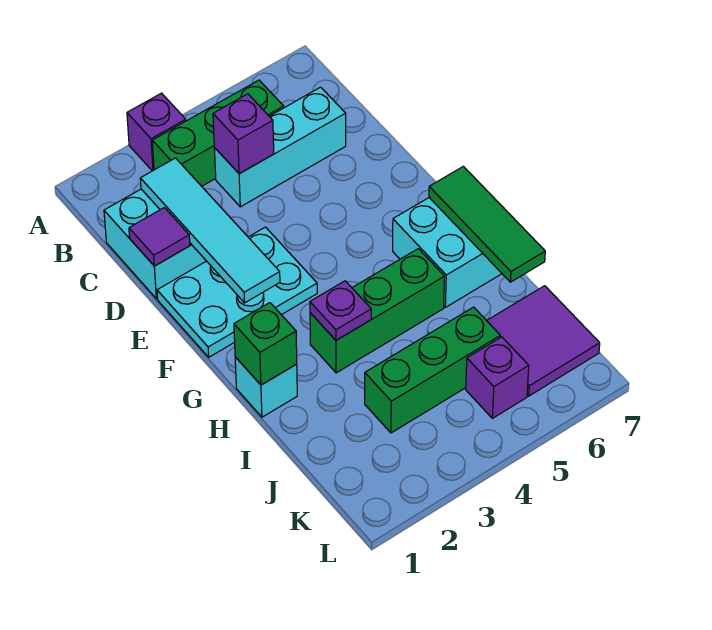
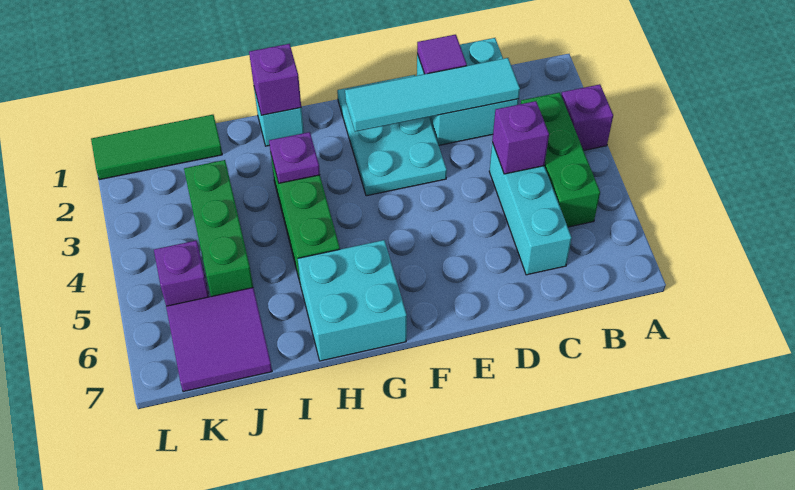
green tile G7:I7 level 2 -> green tile J1:L1 level 1
green brick H1 level 2 -> purple brick H1 level 2

